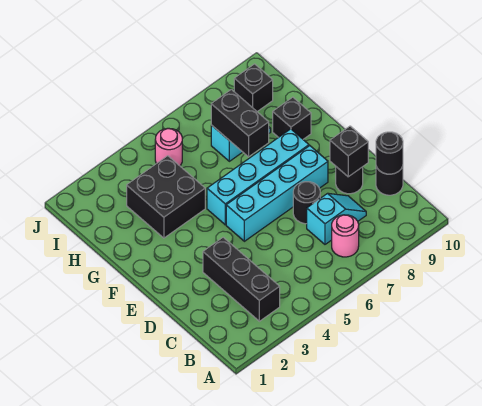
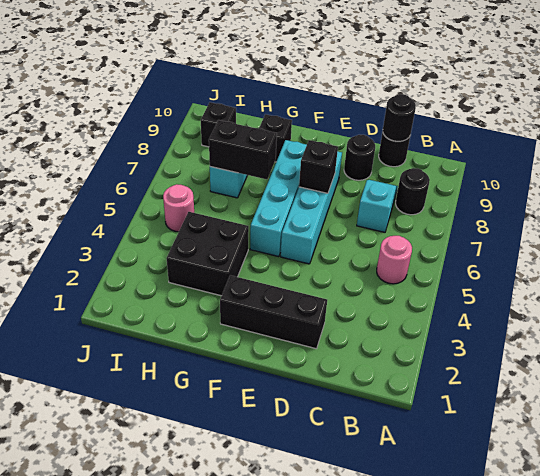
black brick B3:D3 level 1 -> black brick D2:F2 level 1
pink round brick B7 level 1 -> pink round brick B5 level 1
black round brick D7 level 1 -> black round brick B8 level 1
black brick D9 level 2 -> black brick E7 level 2

